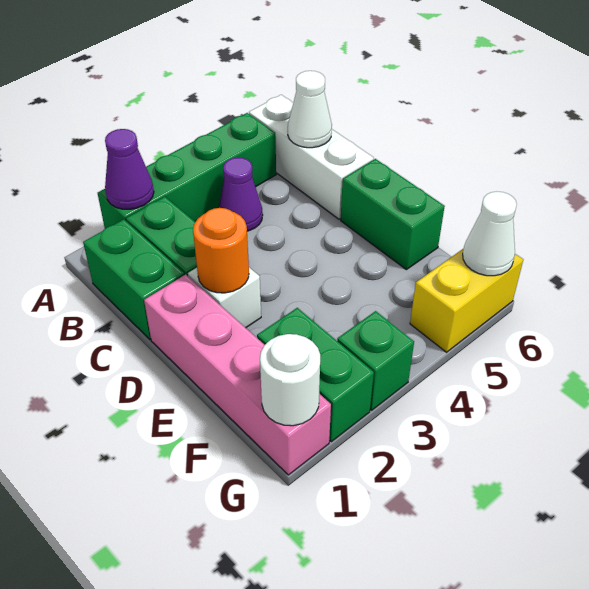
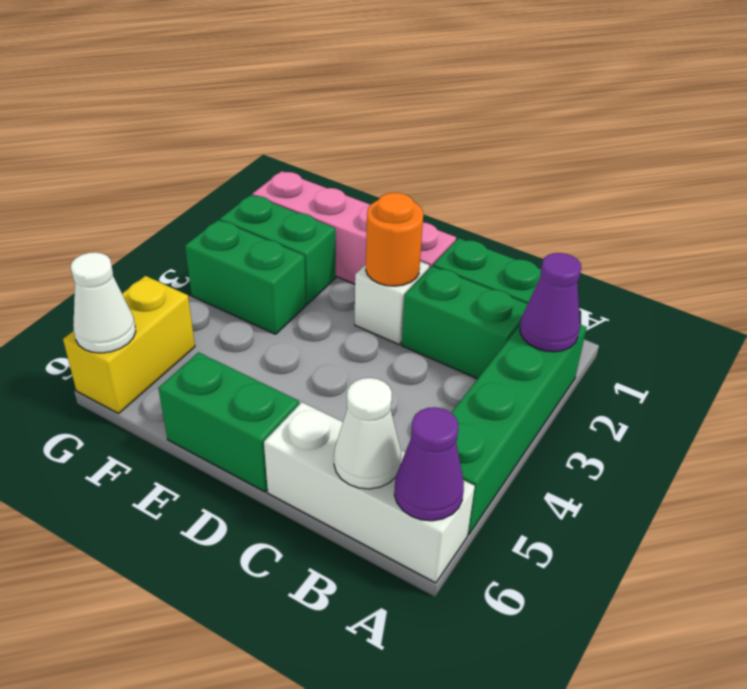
purple cone B4 level 1 -> purple cone A6 level 2
white round brick G1 level 2 -> none
green brick G3 level 1 -> green brick F3:G3 level 1

